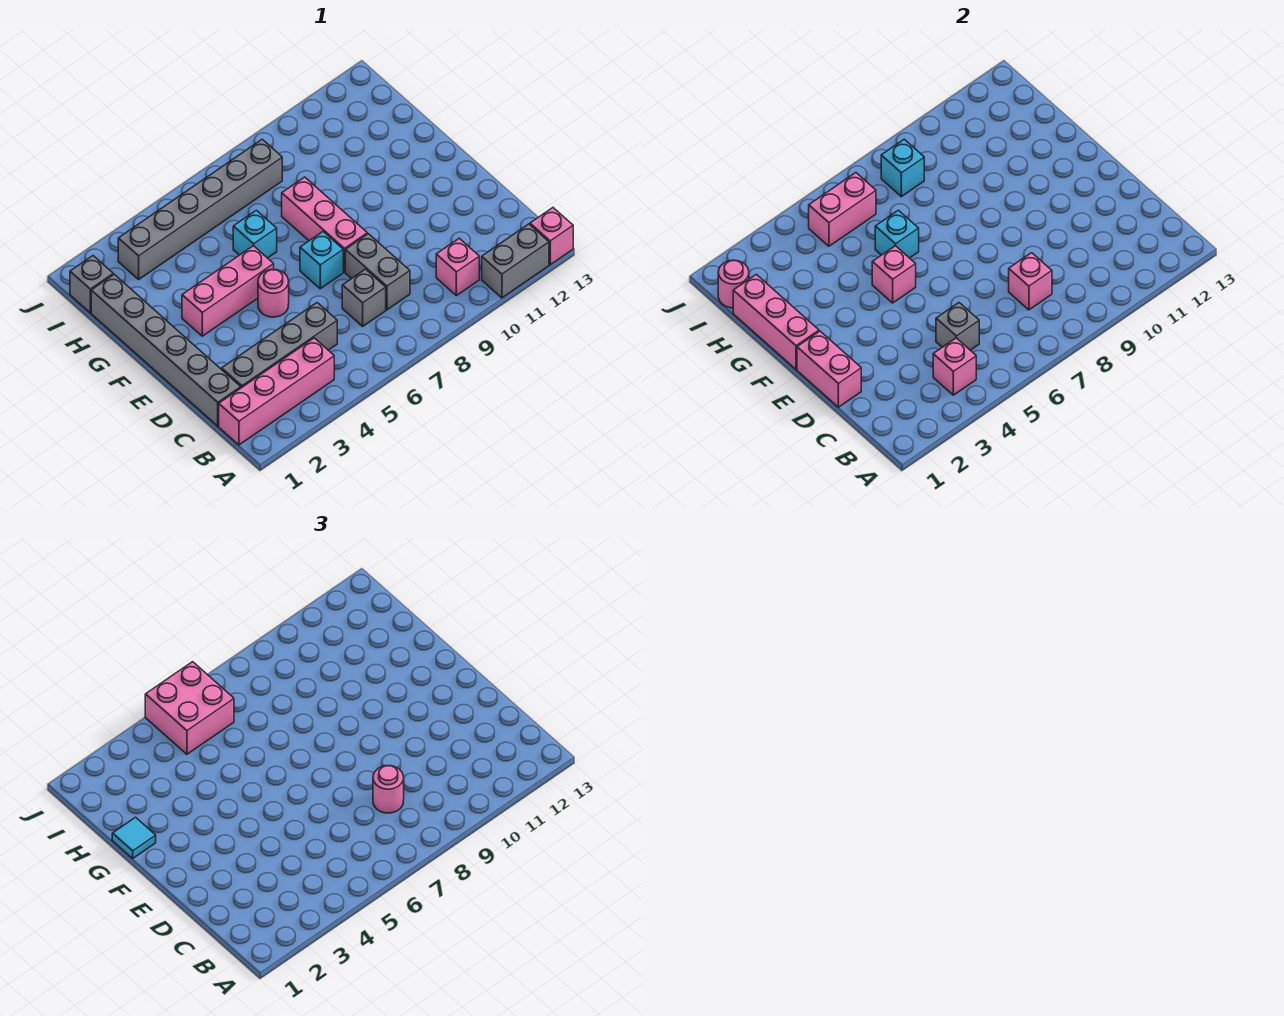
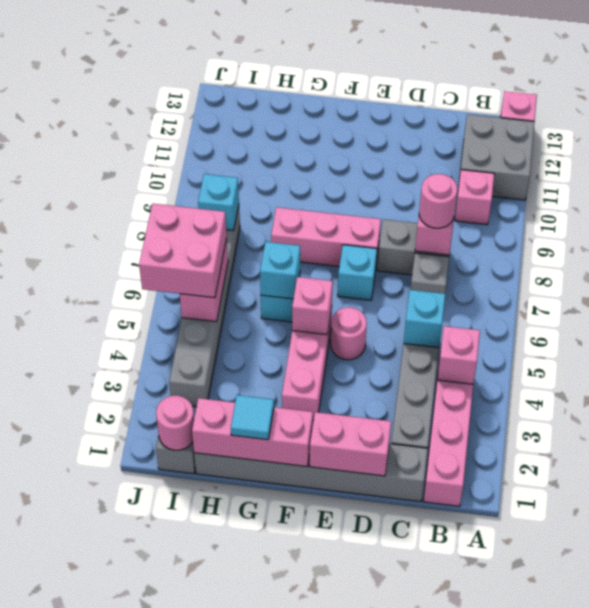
grey brick A11:A12 level 1 -> grey brick A11:B12 level 1
grey brick C5 level 2 -> cyan brick C5 level 2

